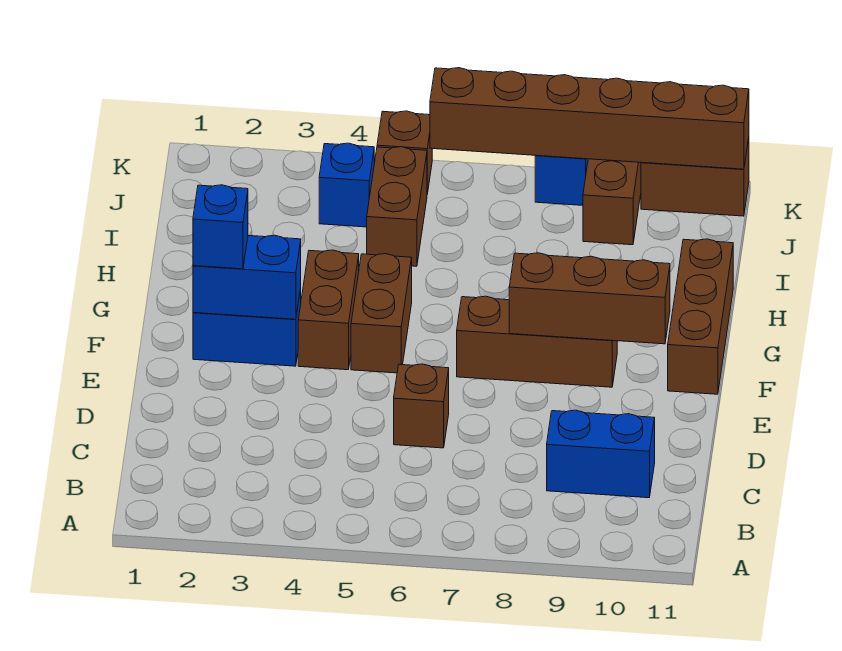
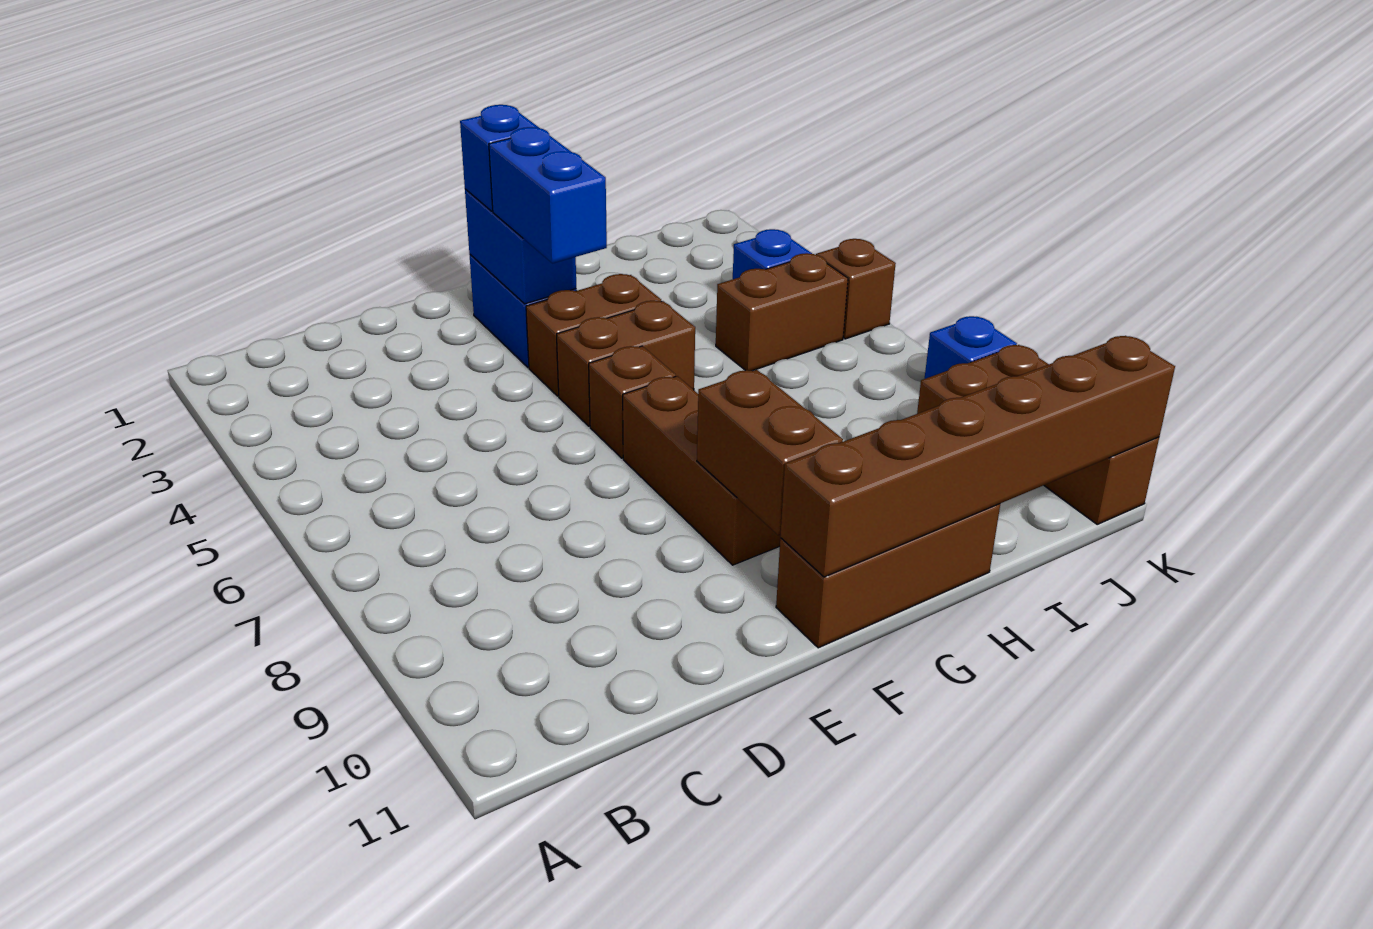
blue brick C9:C10 level 1 -> blue brick F3:F4 level 3
brown brick D6 level 1 -> brown brick F6 level 1
brown brick F8:F10 level 2 -> brown brick F9:F10 level 2
brown brick K6:K11 level 2 -> brown brick F11:K11 level 2

